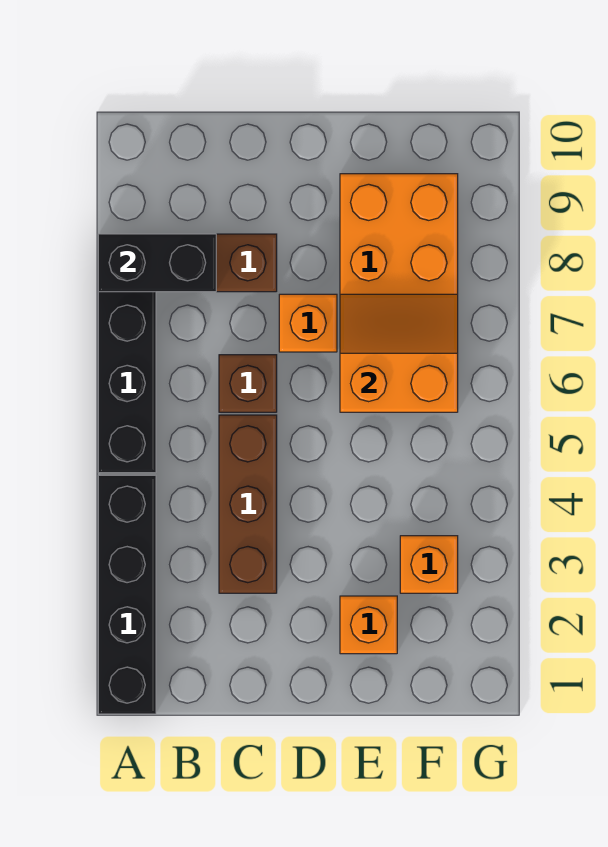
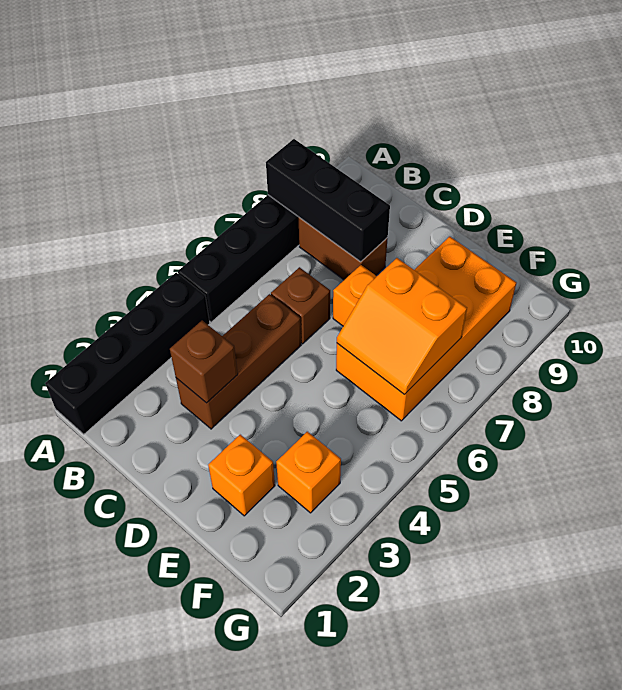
black brick A8:B8 level 2 -> black brick A8:C8 level 2
none -> brown brick C3 level 2
orange slope E6:F7 level 2 top 6 -> orange slope E6:F7 level 2 top 7

